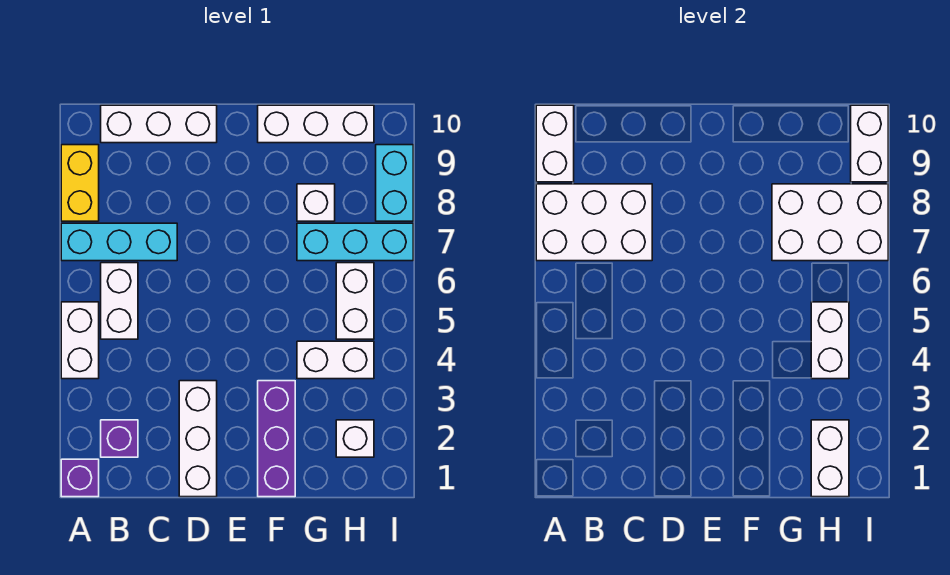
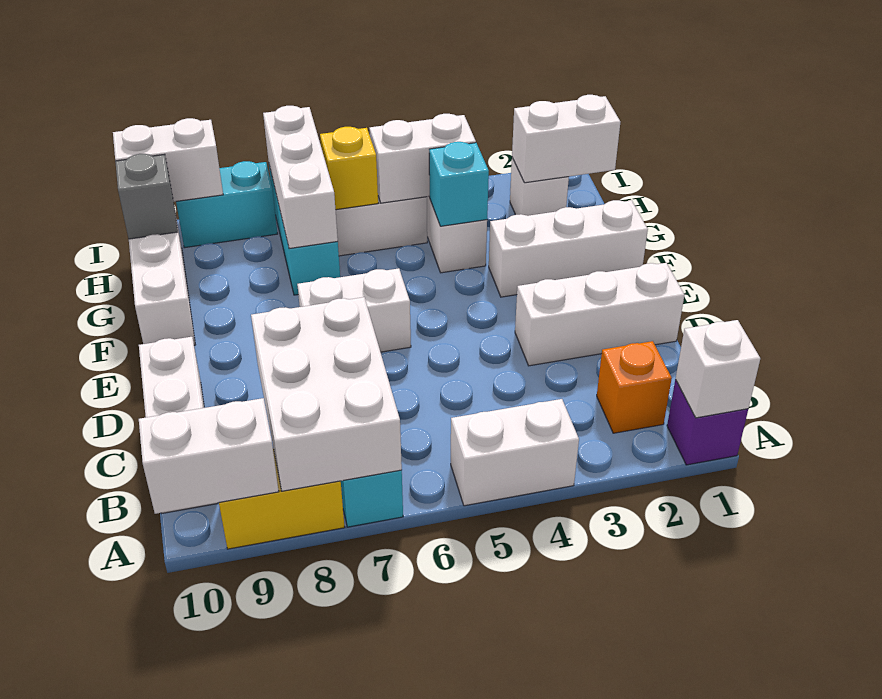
purple brick B2 level 1 -> orange brick B2 level 1
white brick B5:B6 level 1 -> white brick E6:E7 level 1
purple brick F1:F3 level 1 -> white brick F1:F3 level 1
none -> cyan brick G4 level 2
white brick G7:I8 level 2 -> white brick G7:I7 level 2
white brick G8 level 1 -> white brick A1 level 2
none -> yellow brick H6 level 2
none -> grey brick H10 level 2

